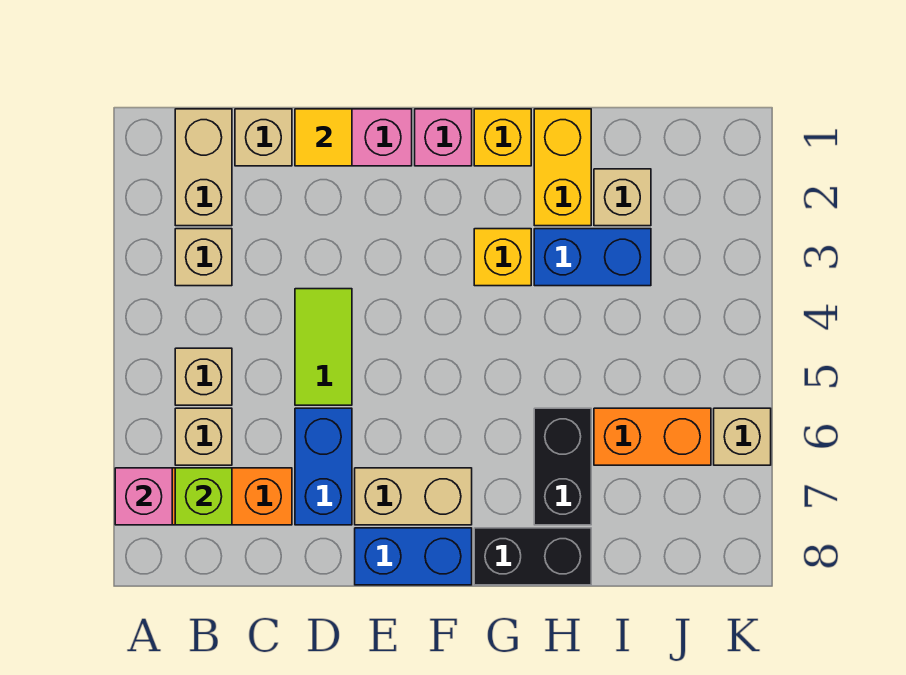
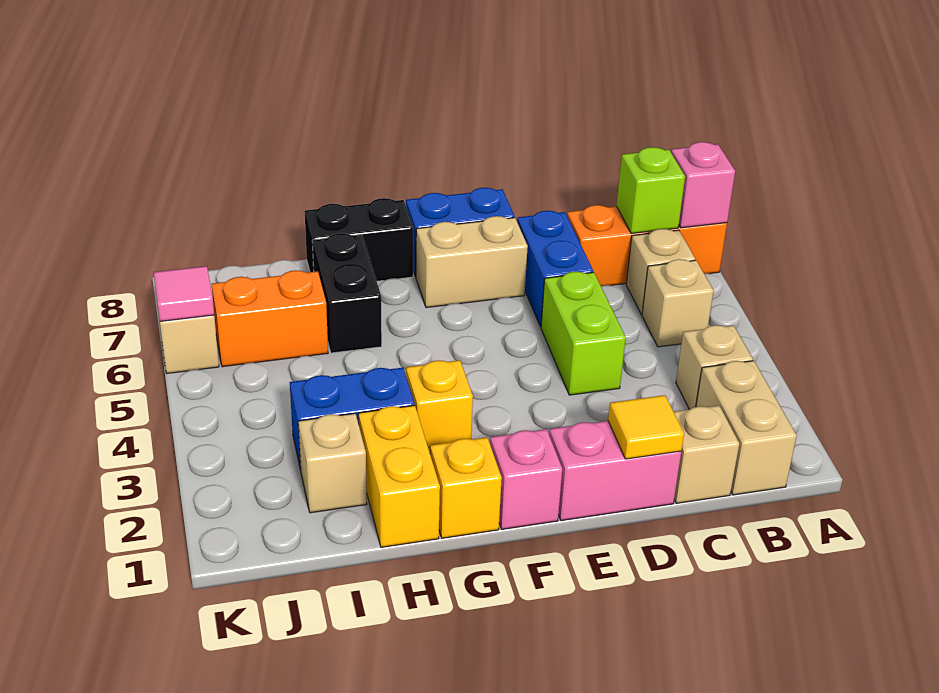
lime tile D4:D5 level 1 -> lime brick D4:D5 level 1
none -> pink tile K6 level 2

